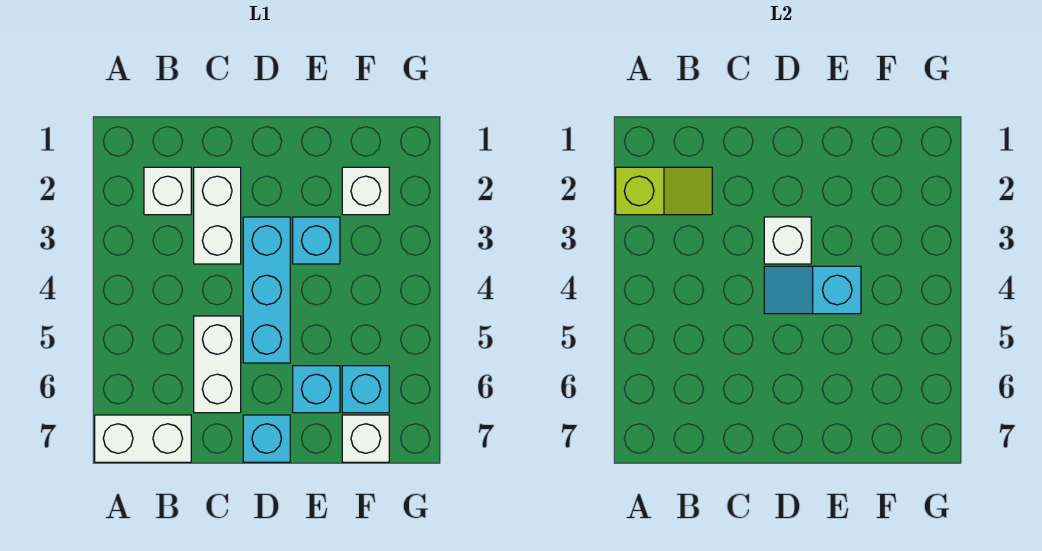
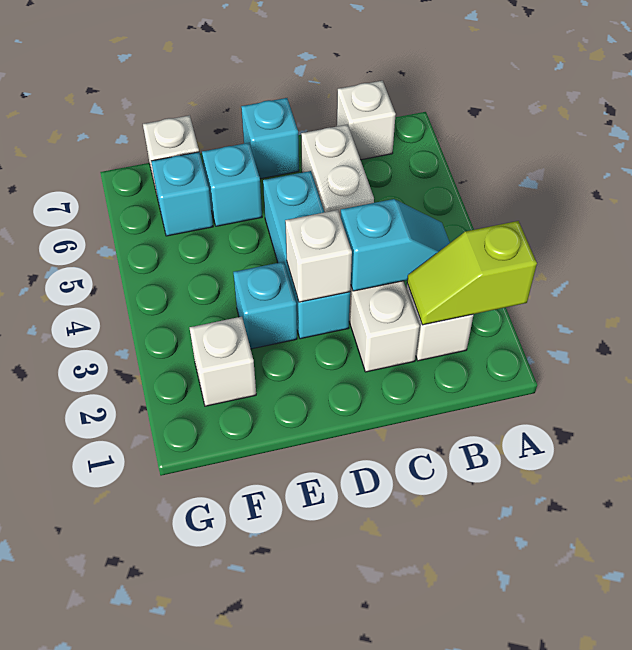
white brick A7:B7 level 1 -> white brick B7 level 1
cyan slope D4:E4 level 2 top E -> cyan slope B3:C3 level 2 top C

